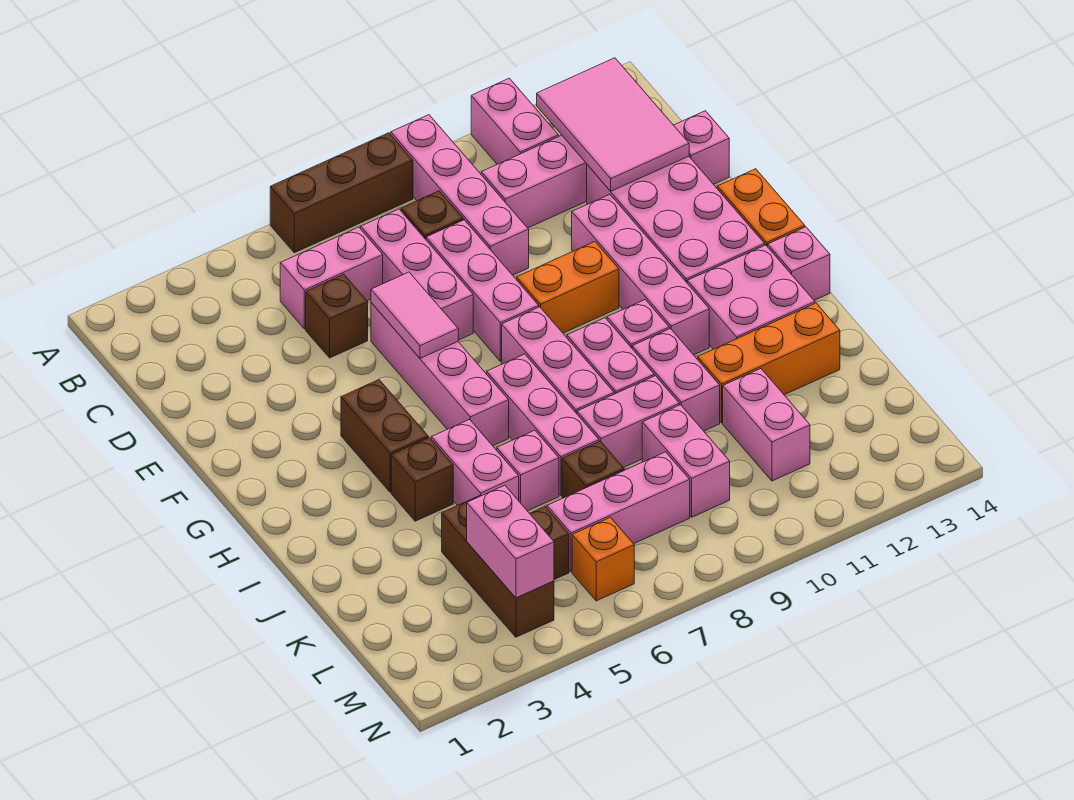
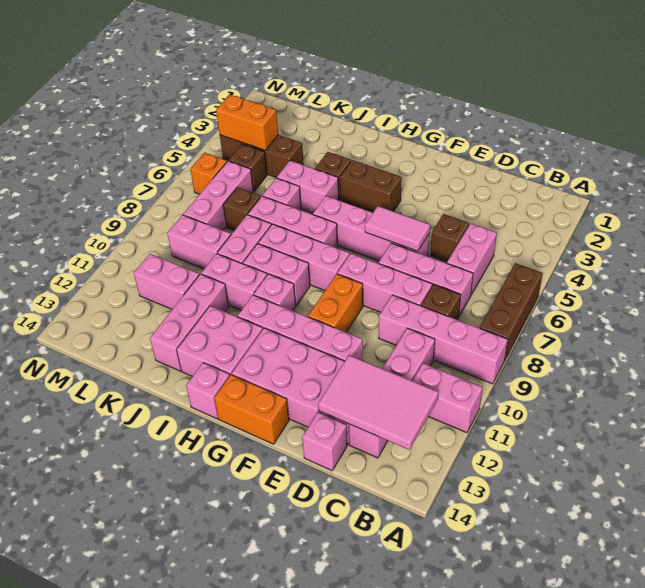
orange brick J11:J13 level 1 -> pink brick J11:J13 level 1
pink brick L4:M4 level 2 -> orange brick L4:M4 level 2

